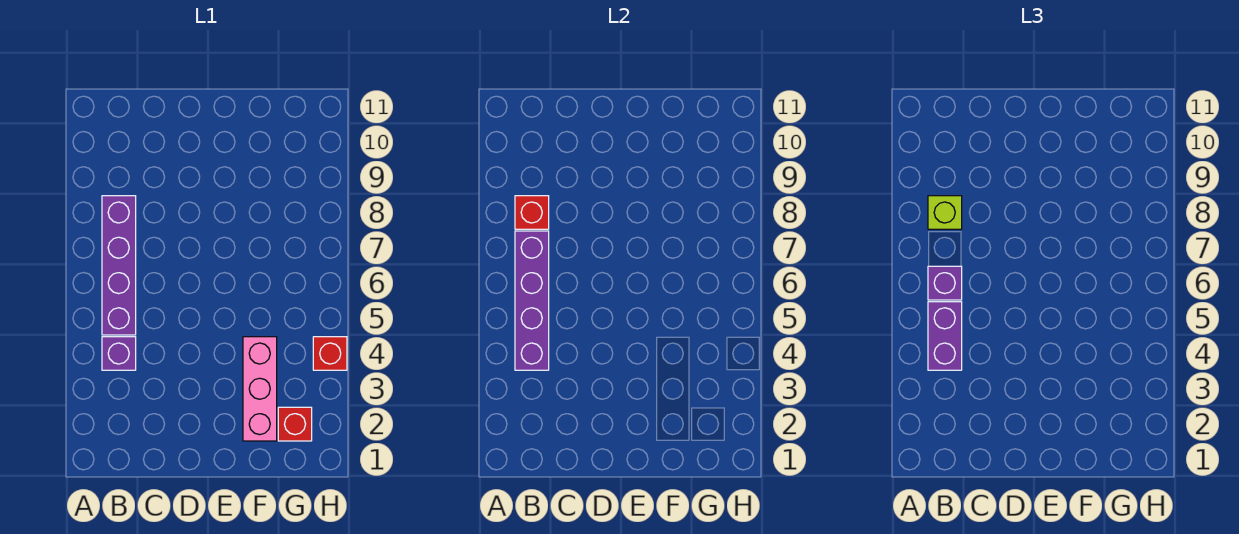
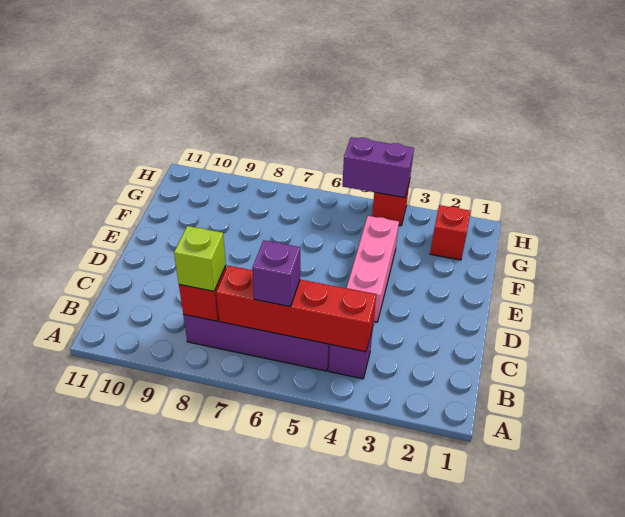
purple brick B4:B7 level 2 -> red brick B4:B7 level 2
purple brick B4:B5 level 3 -> purple brick H4:H5 level 2
pink brick F2:F4 level 1 -> pink brick D4:F4 level 1

